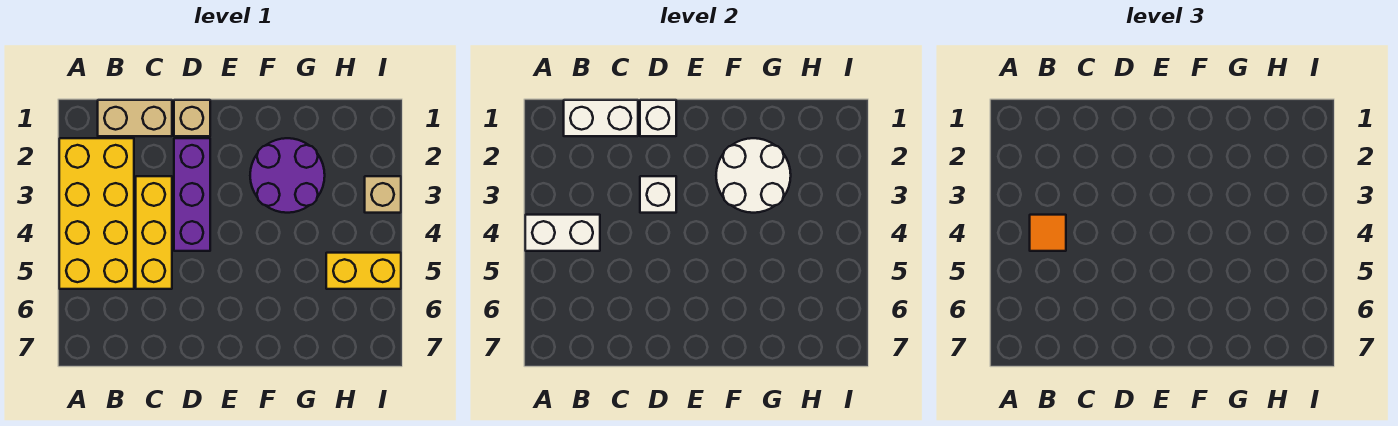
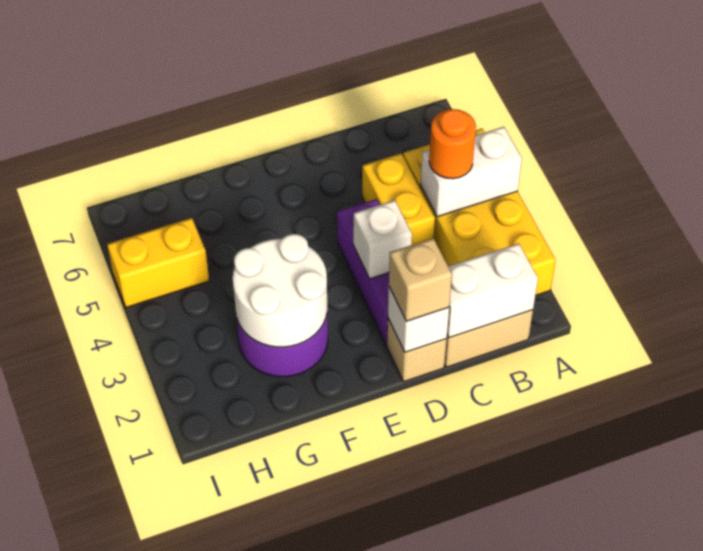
orange tile B4 level 3 -> orange round brick B4 level 3
yellow brick C3:C5 level 1 -> yellow brick C4:C5 level 1
tan brick I3 level 1 -> tan brick D1 level 3

